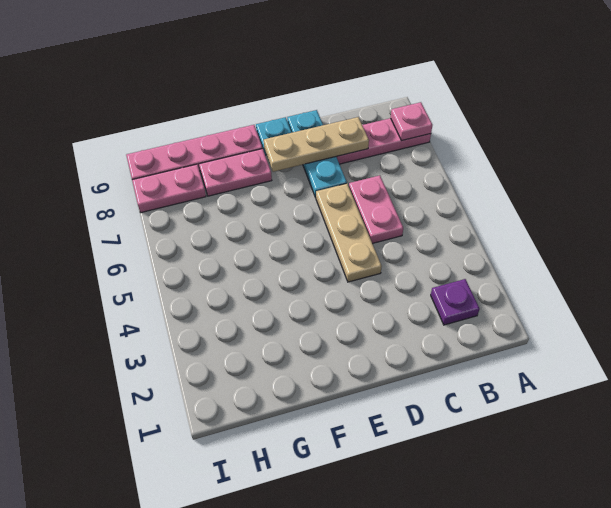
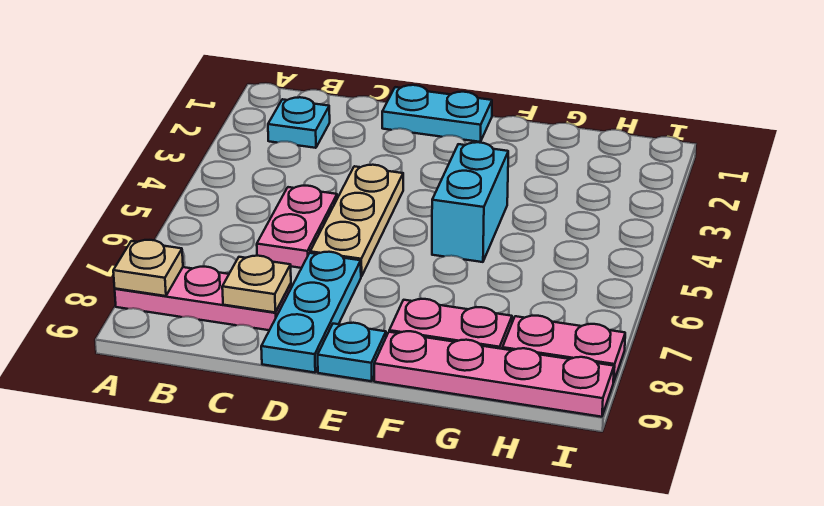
pink plate A8 level 2 -> tan plate A8 level 2
purple plate B2 level 1 -> cyan plate B2 level 1
tan plate C8:E8 level 2 -> tan plate C8 level 2
none -> cyan plate D1:E1 level 1
none -> cyan brick F4:F5 level 1

